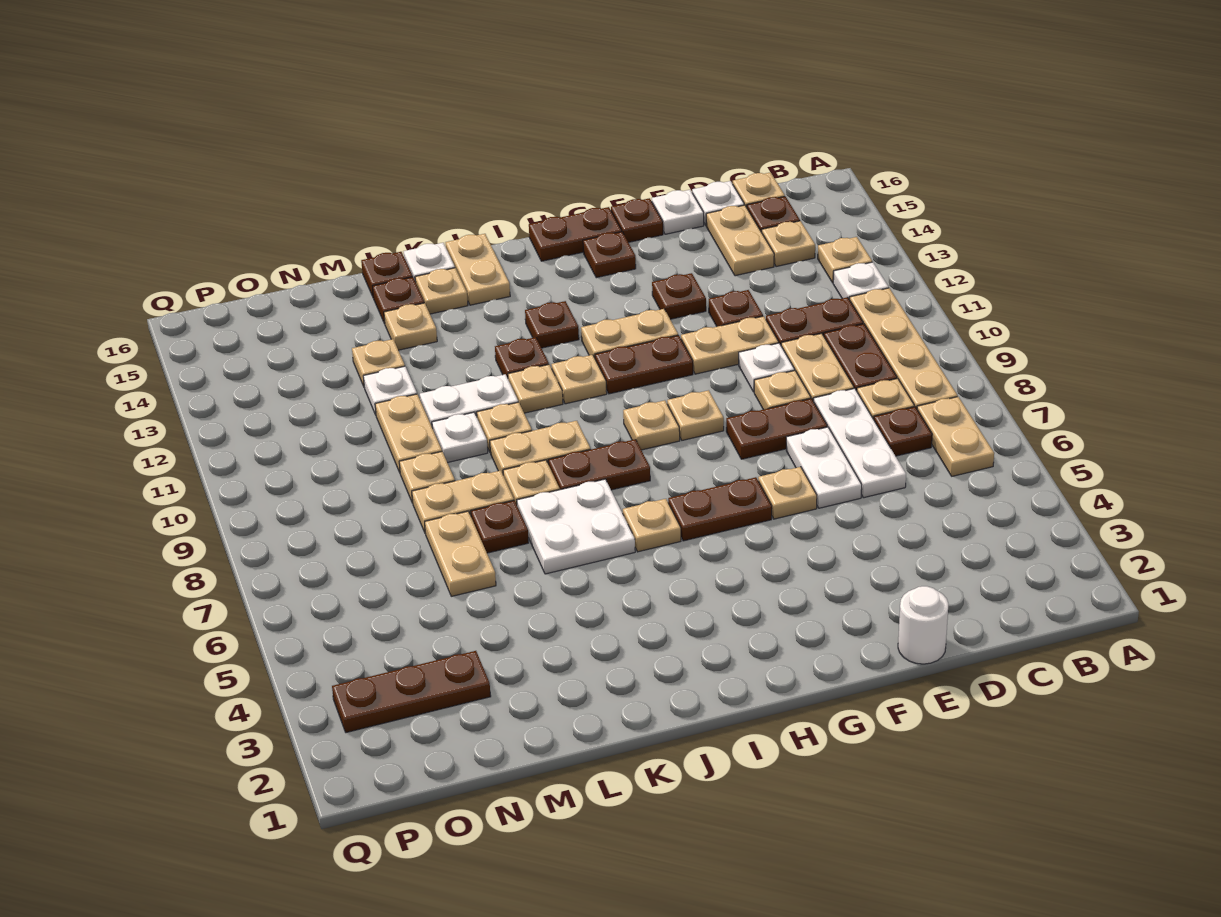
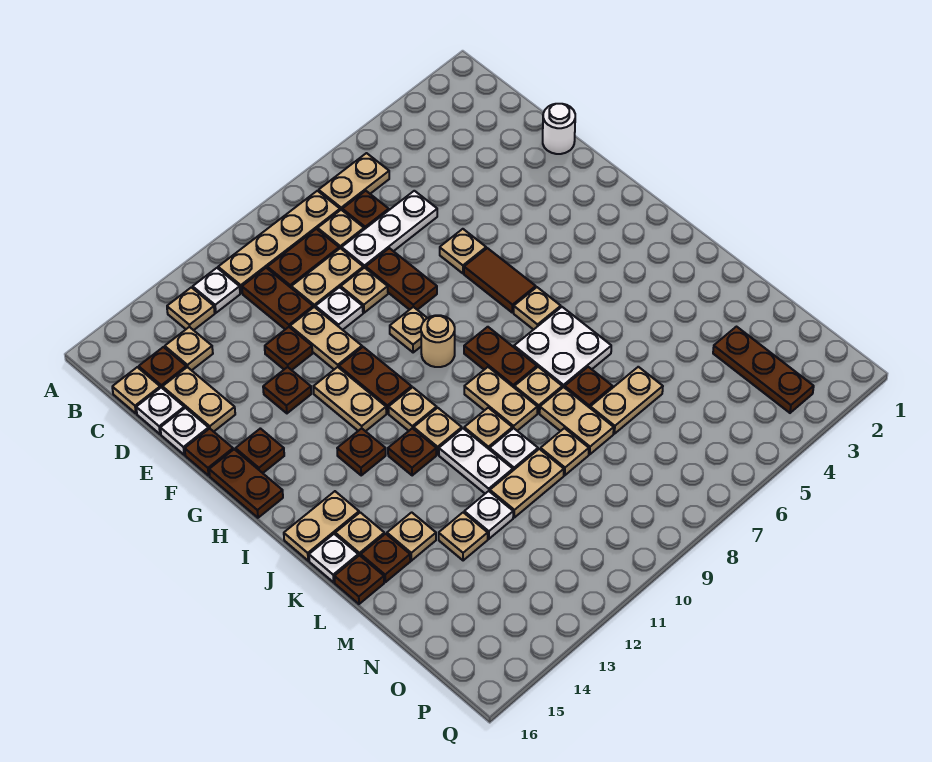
tan plate D14:D15 level 1 -> tan plate D15:E15 level 1
white plate E6:E7 level 1 -> none
brown plate G6:H6 level 1 -> brown tile G6:H6 level 1
tan plate H9 level 1 -> tan round brick H9 level 1

